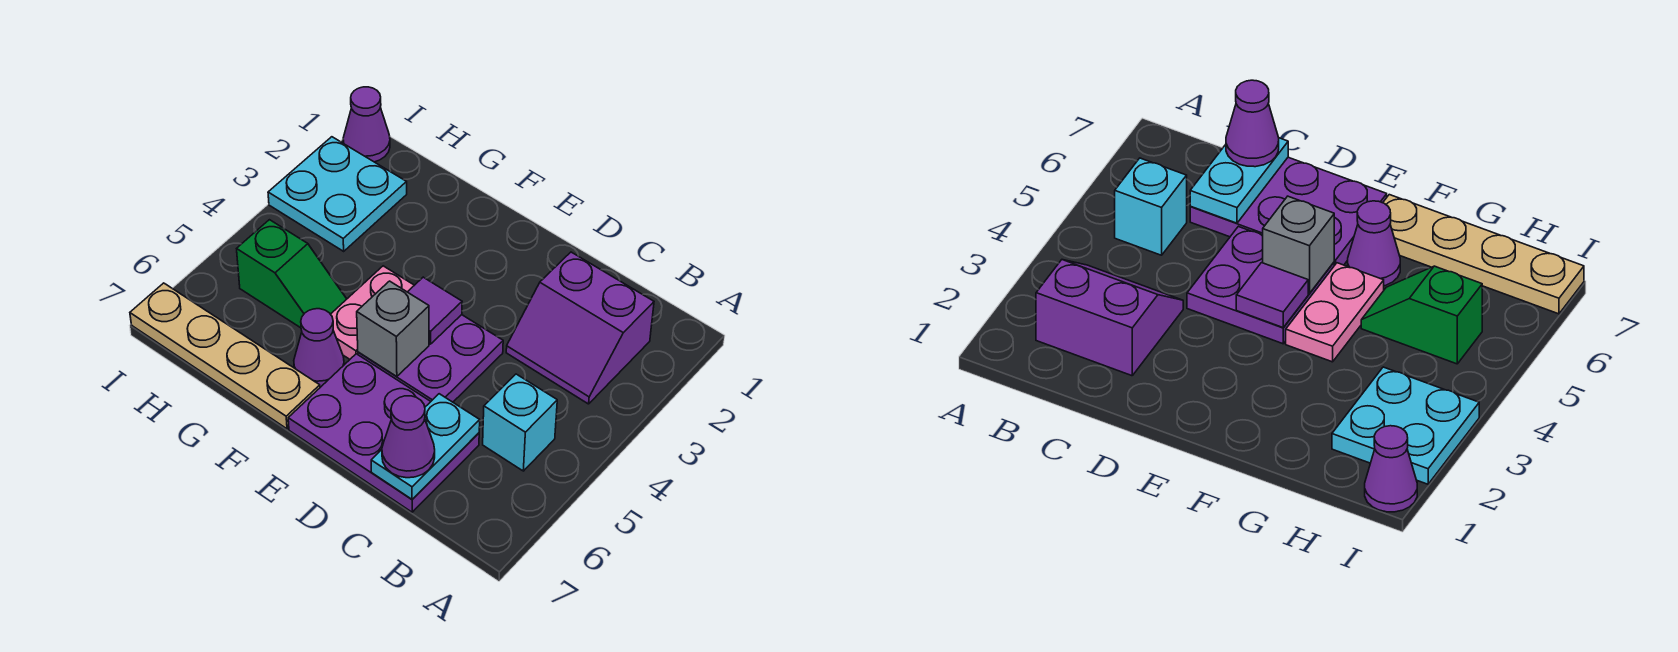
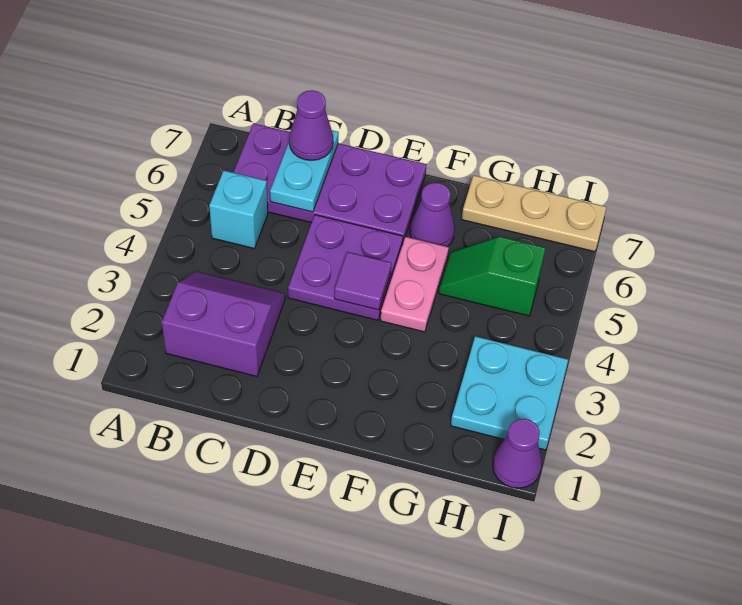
purple plate C6:E7 level 1 -> purple plate B6:E7 level 1
grey brick E5 level 2 -> none
tan plate F7:I7 level 1 -> tan plate G7:I7 level 1

